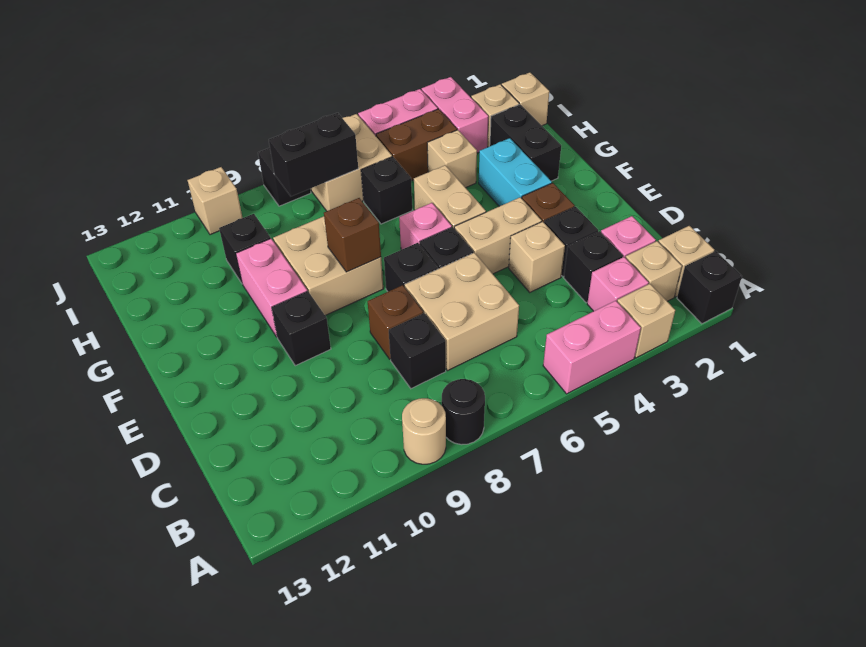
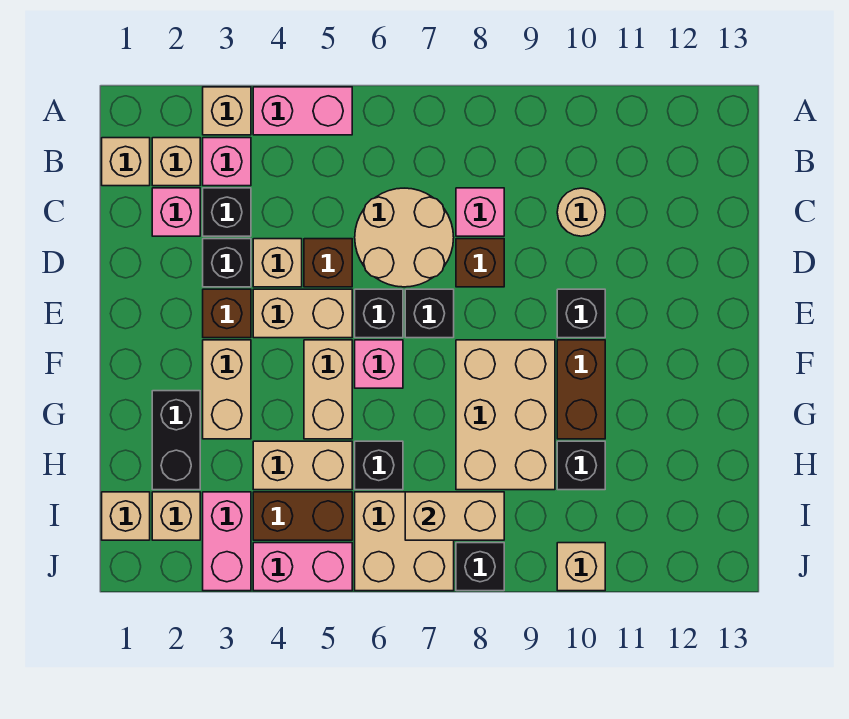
black brick A1 level 1 -> none
black round brick A8 level 1 -> none
tan round brick A9 level 1 -> tan round brick C10 level 1
tan brick C6:D7 level 1 -> tan round brick C6:D7 level 1
black brick C8 level 1 -> pink brick C8 level 1
cyan brick F3:G3 level 1 -> tan brick F3:G3 level 1
tan brick F8:G9 level 1 -> tan brick F8:H9 level 1
brown brick F8 level 2 -> brown brick D5 level 1
pink brick F10:G10 level 1 -> brown brick F10:G10 level 1
tan brick H4 level 1 -> tan brick H4:H5 level 1
black brick I7:I8 level 2 -> tan brick I7:I8 level 2

